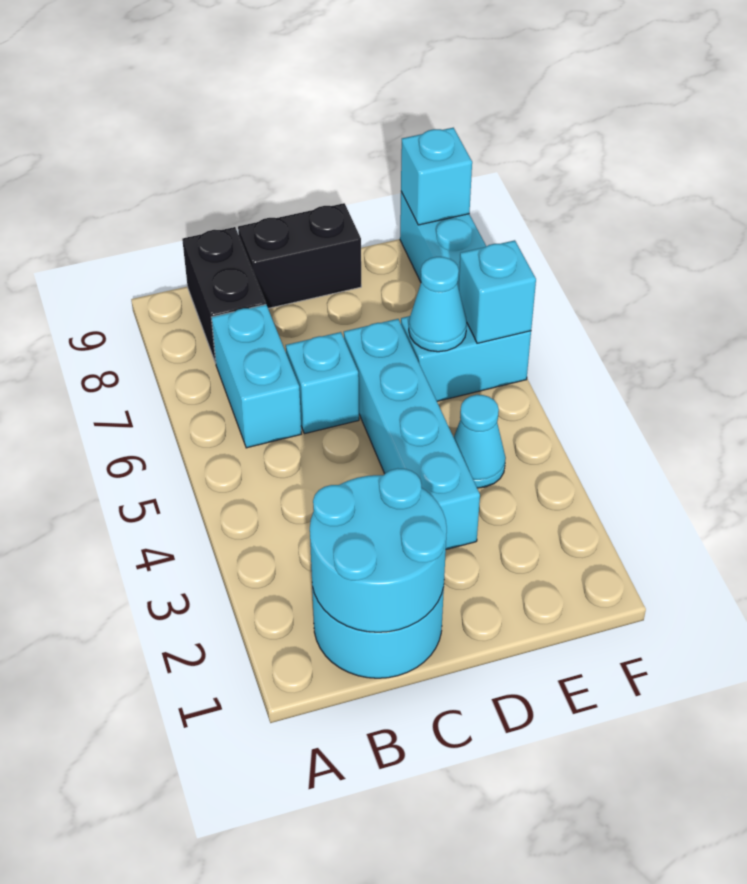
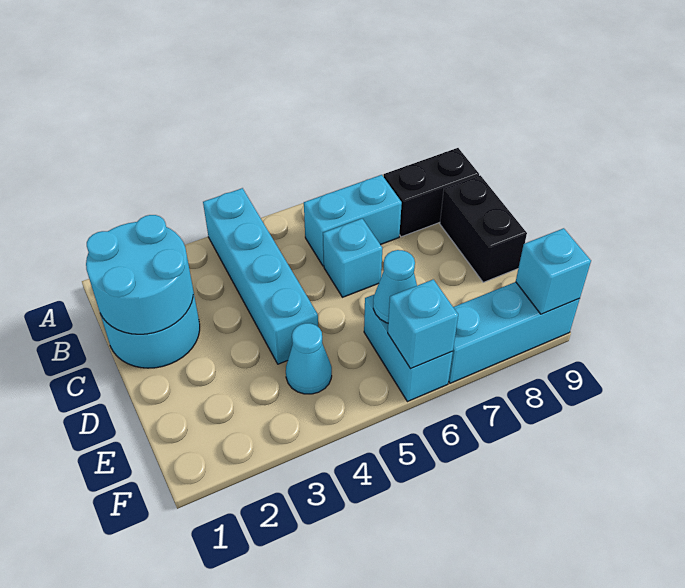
cyan brick D3:D6 level 1 -> cyan brick A4:D4 level 1

